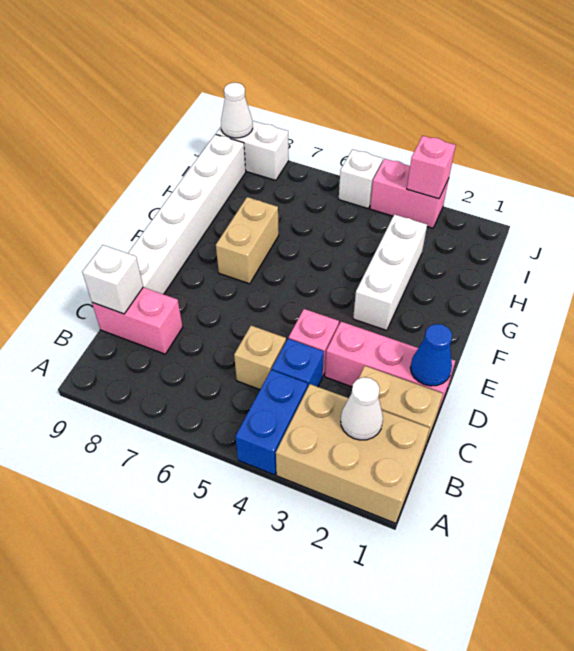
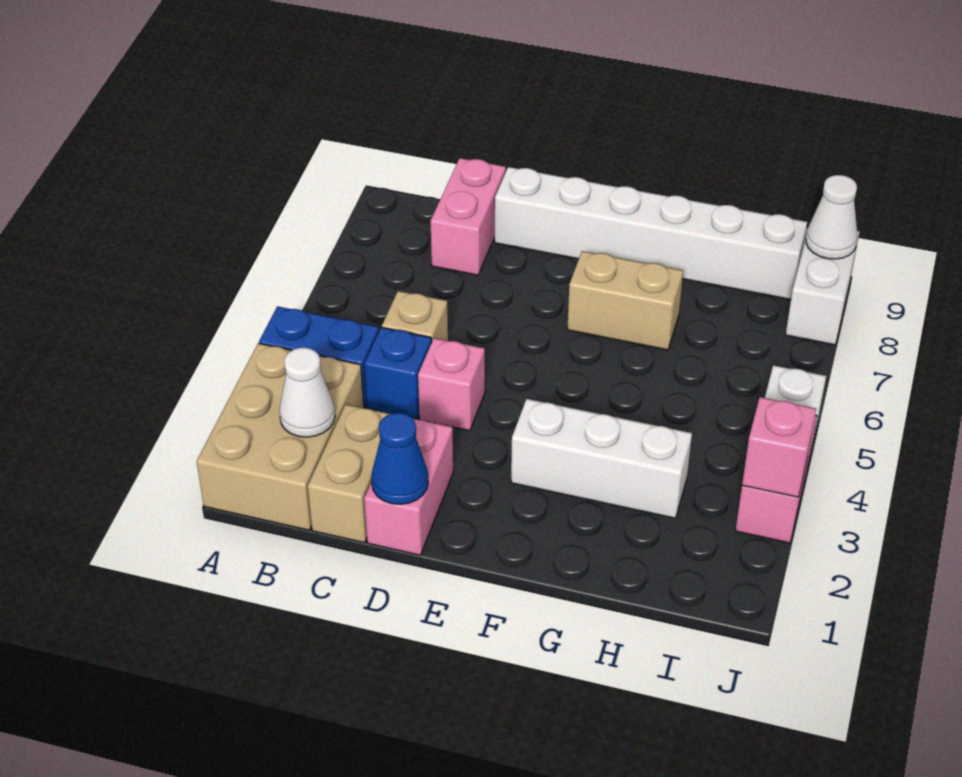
white brick C9 level 2 -> none
pink brick D1:D3 level 1 -> pink brick D1:D2 level 1

